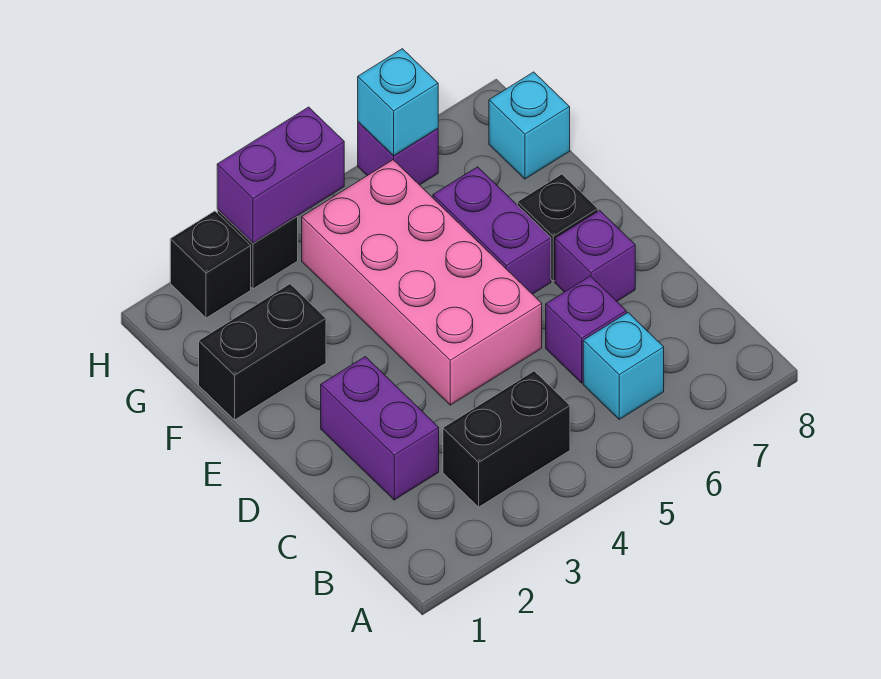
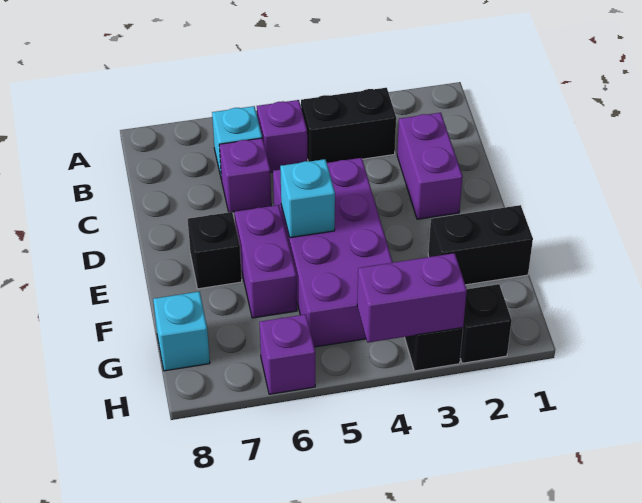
pink brick D4:G5 level 1 -> purple brick D4:G5 level 1
purple brick D7 level 1 -> purple brick B5 level 1
cyan brick H6 level 2 -> cyan brick E5 level 2

